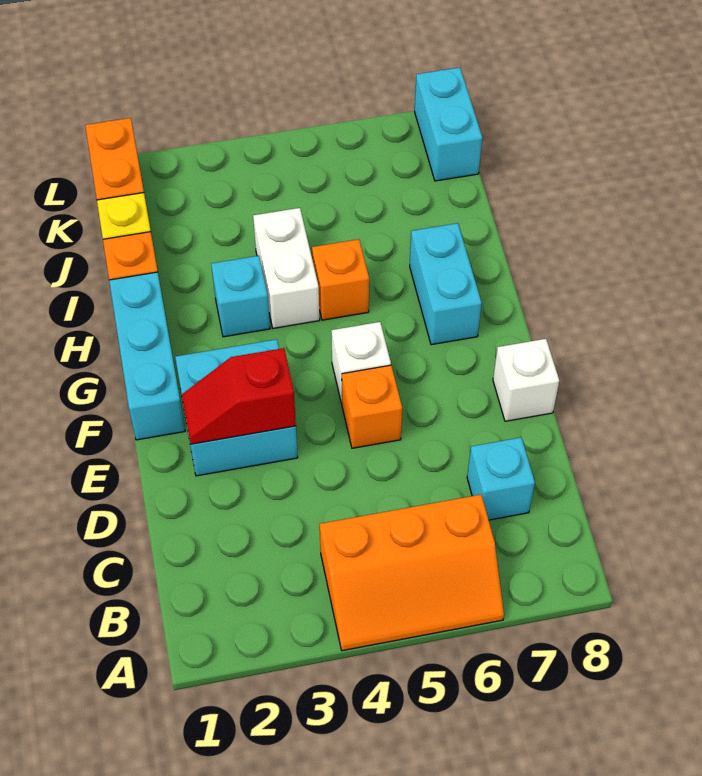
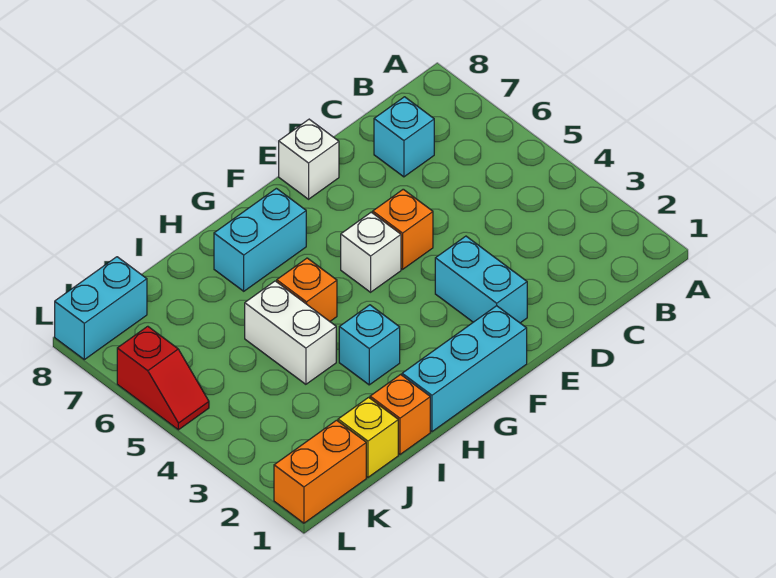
orange slope A4:B6 level 1 top B -> none
cyan brick E2:F3 level 1 -> cyan brick E2:E3 level 1
red slope E2:E3 level 2 top 3 -> red slope L5:L6 level 1 top 6
white brick H4:I4 level 1 -> white brick I4:I5 level 1

